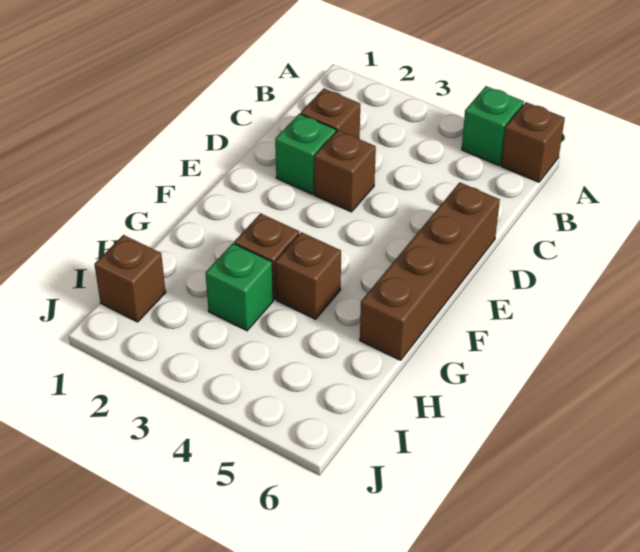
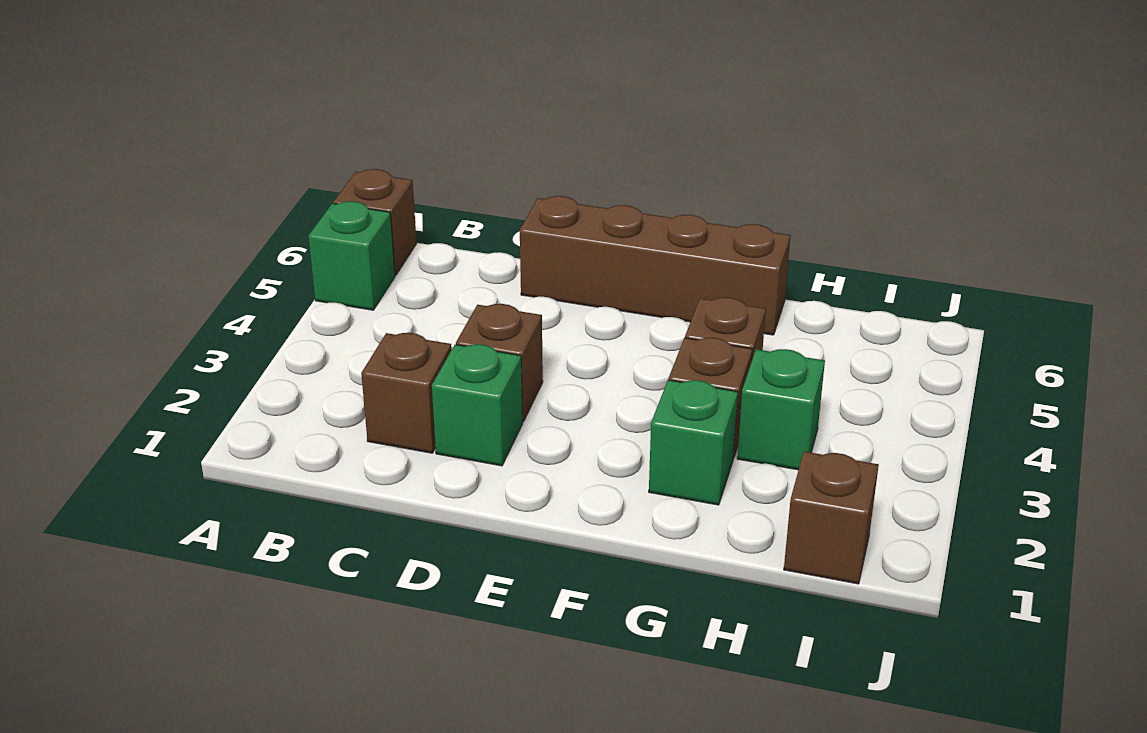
none -> green brick G2 level 1

